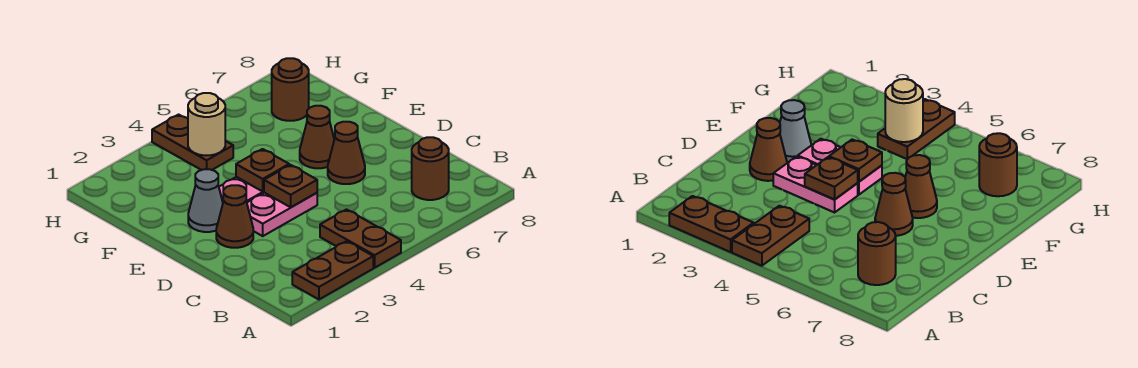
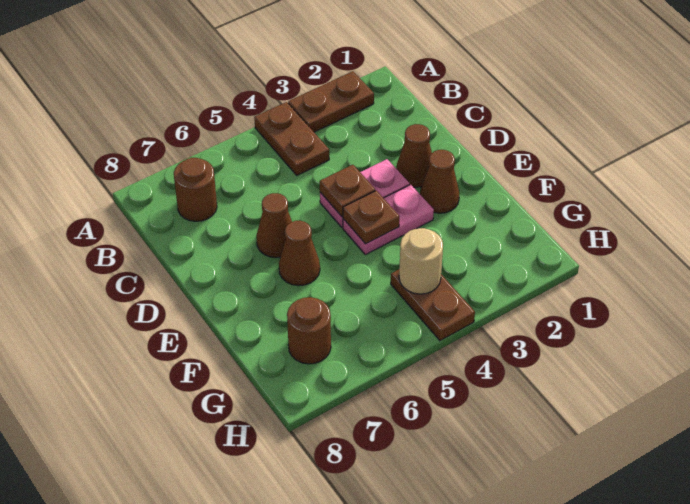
grey cone E2 level 1 -> brown cone E2 level 1

